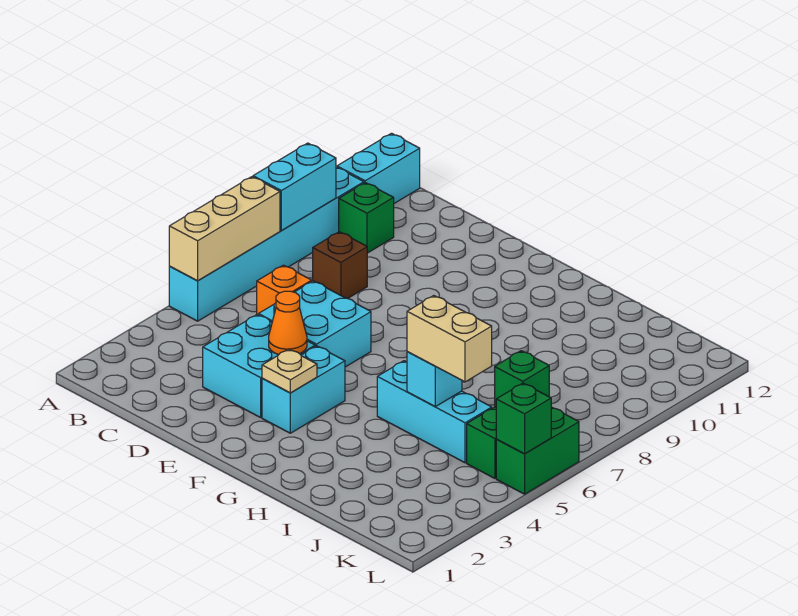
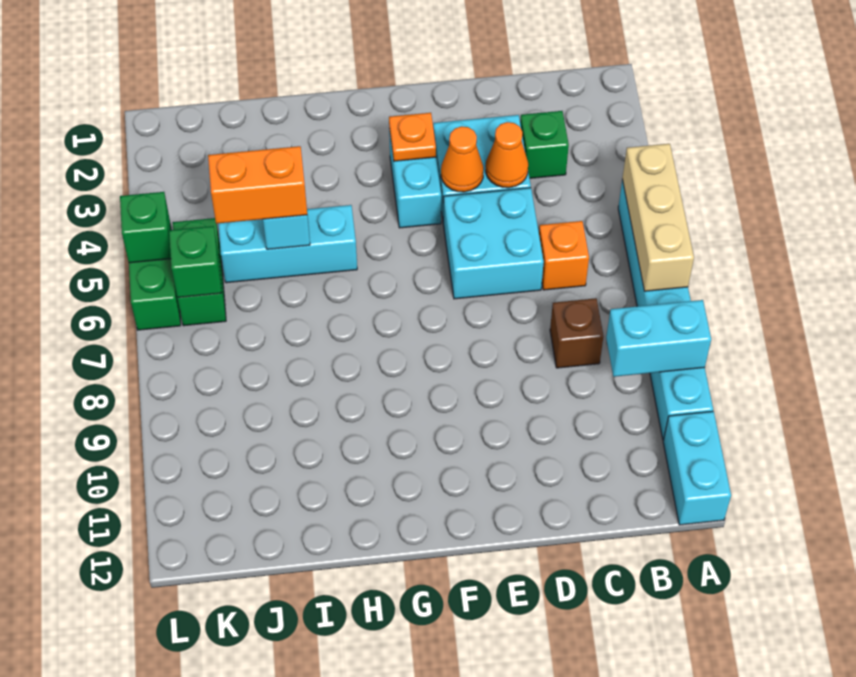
cyan brick A8:A9 level 2 -> cyan brick A9:B9 level 2
green brick B10 level 1 -> green brick C3 level 1
none -> orange cone D4 level 2
tan plate F3 level 2 -> orange plate F3 level 2
tan brick I5:J5 level 3 -> orange brick I5:J5 level 3

